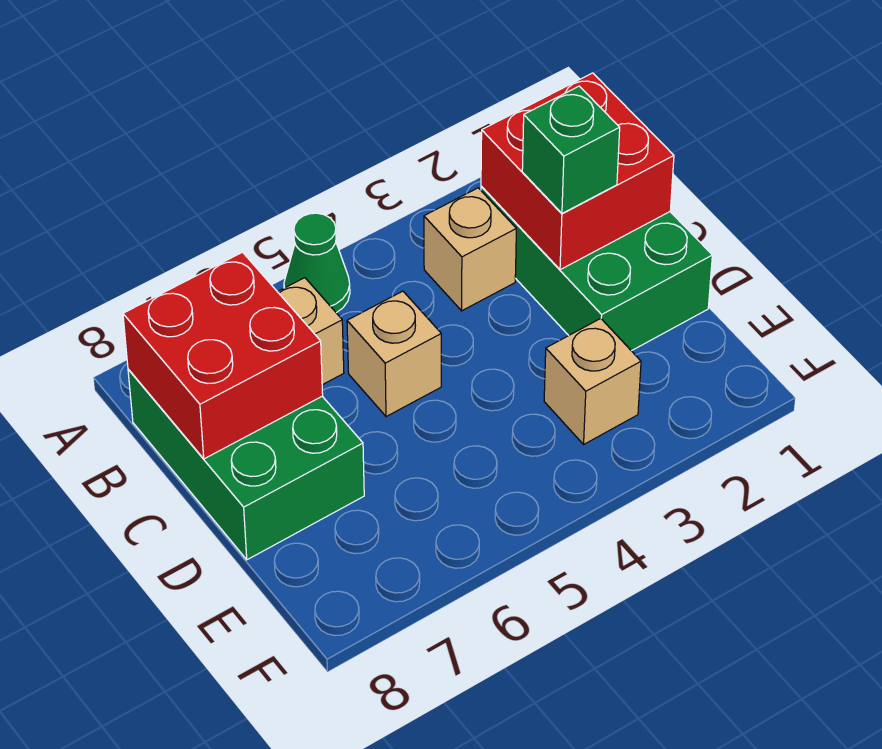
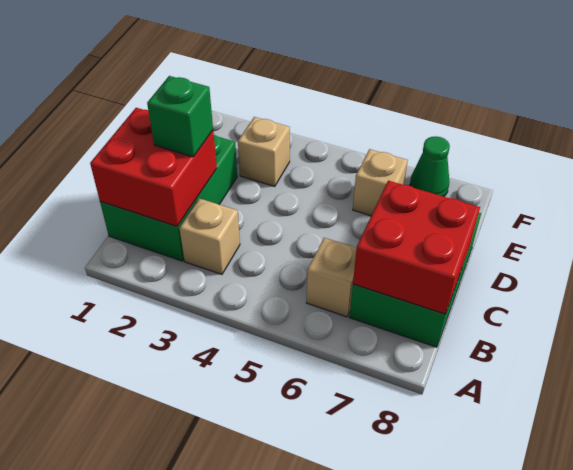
green cone A5 level 1 -> green cone F7 level 1
tan brick C5 level 1 -> tan brick E6 level 1

